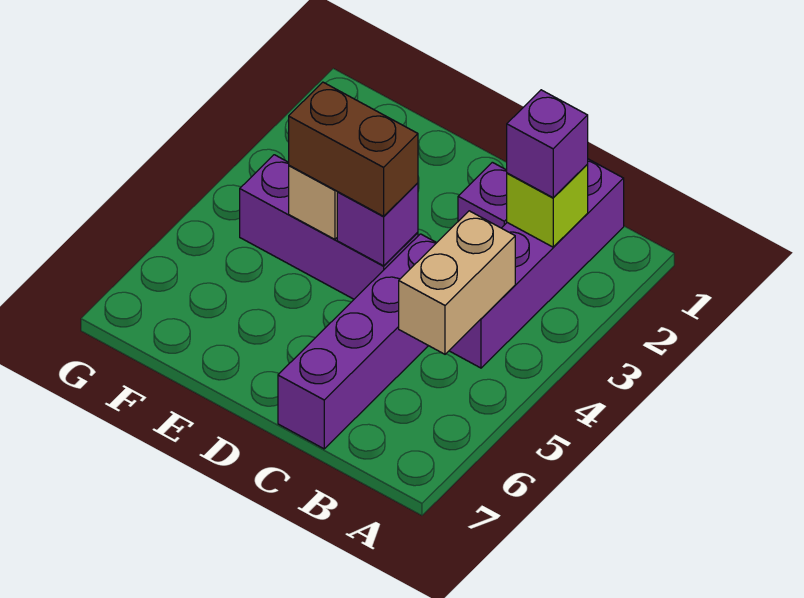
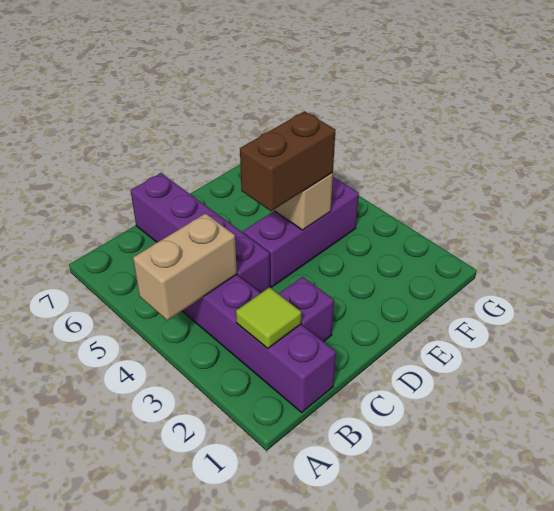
lime brick B2 level 2 -> lime tile B2 level 2
purple brick B2 level 3 -> none
tan brick B4:B5 level 2 -> tan brick A4:B4 level 2
purple brick D4 level 2 -> none

